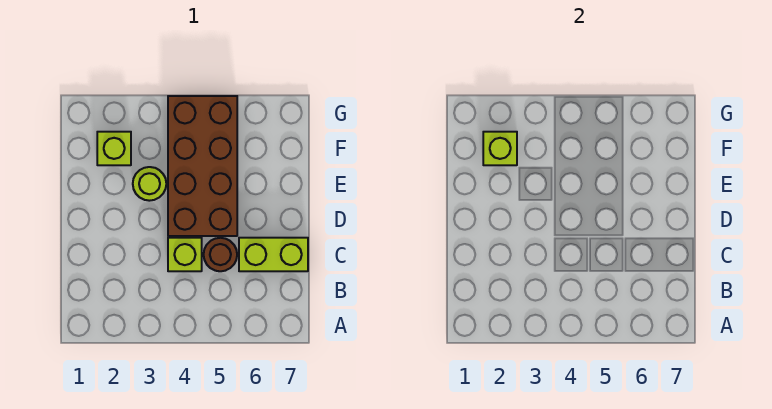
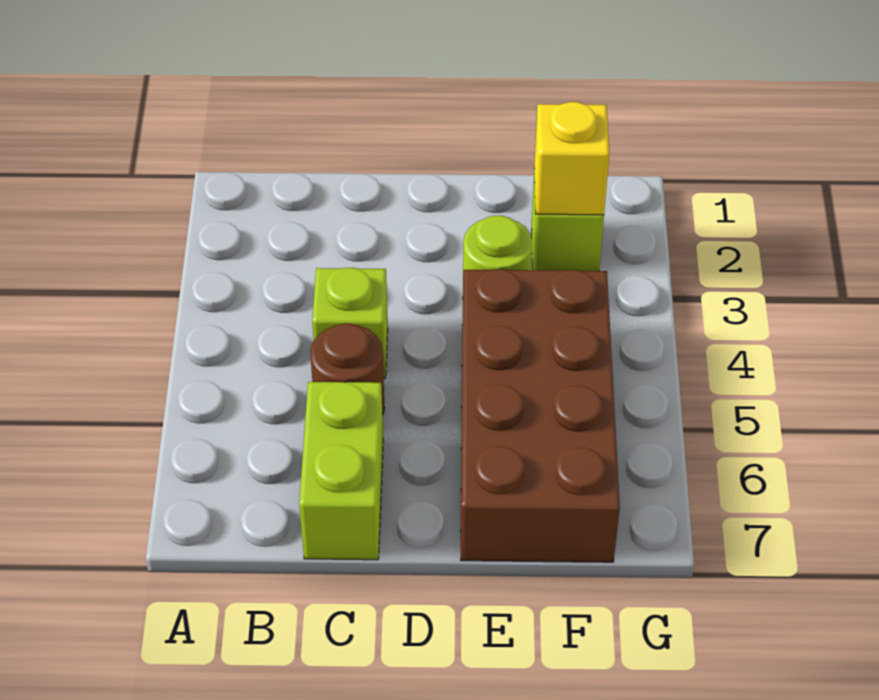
brown brick D4:G5 level 1 -> brown brick E4:F7 level 1
lime brick F2 level 2 -> yellow brick F2 level 2

